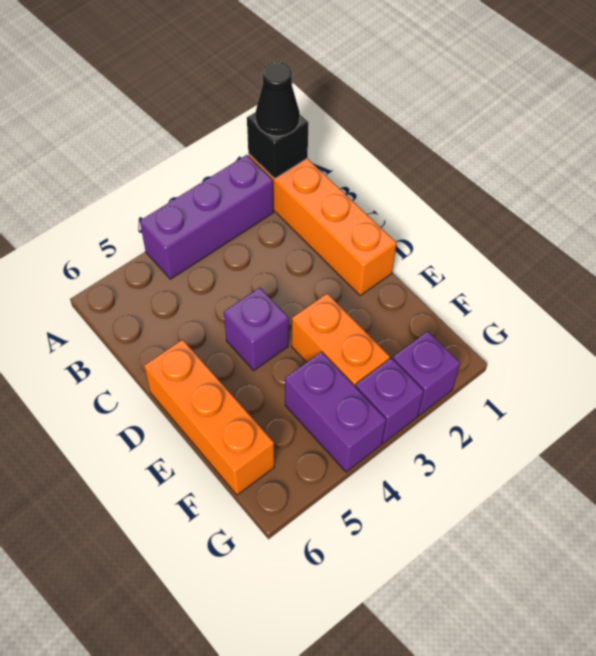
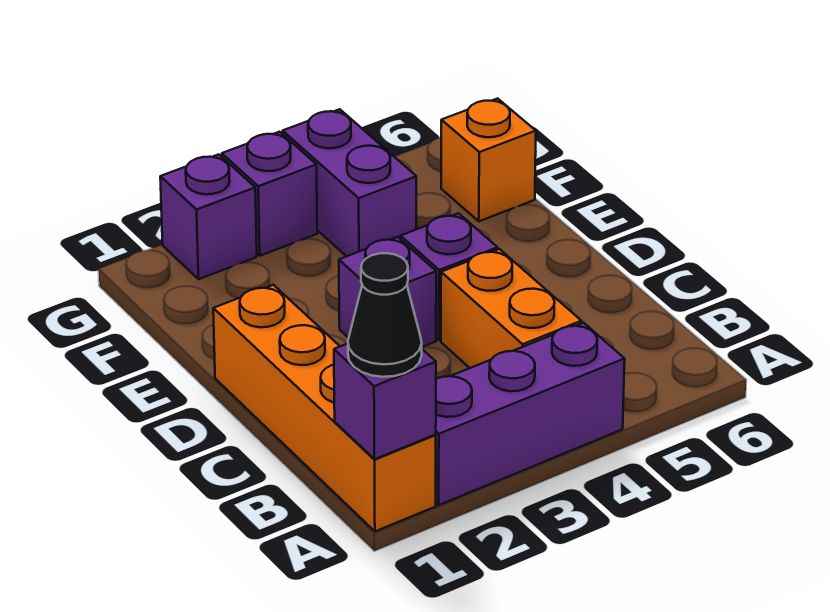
black brick A1 level 2 -> purple brick A1 level 2
none -> purple brick D3 level 1
orange brick D6:F6 level 1 -> orange brick F6 level 1
orange brick E3:F3 level 1 -> orange brick B4:C4 level 1

